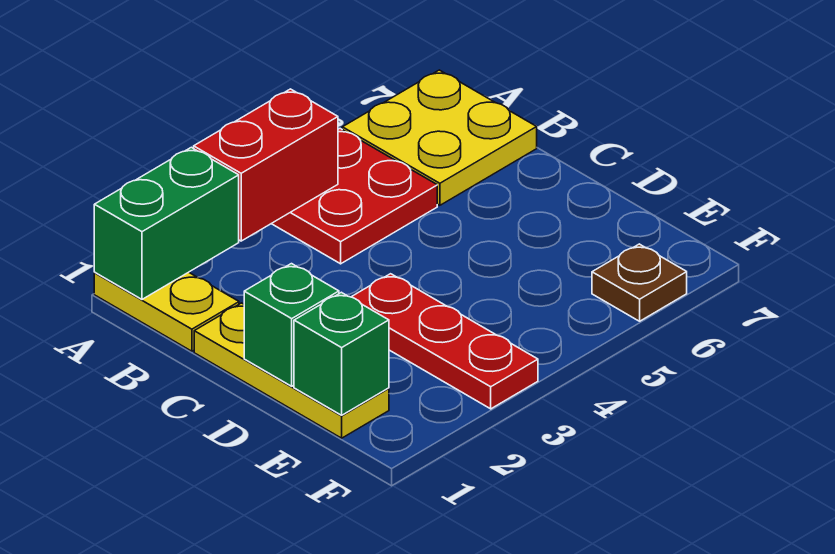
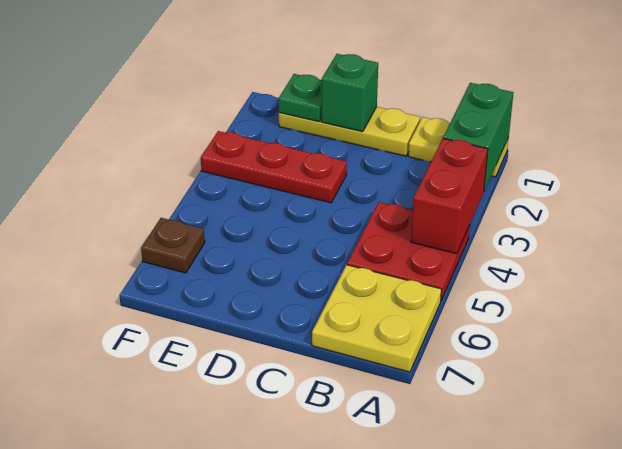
green brick E1 level 2 -> green plate E1 level 2

